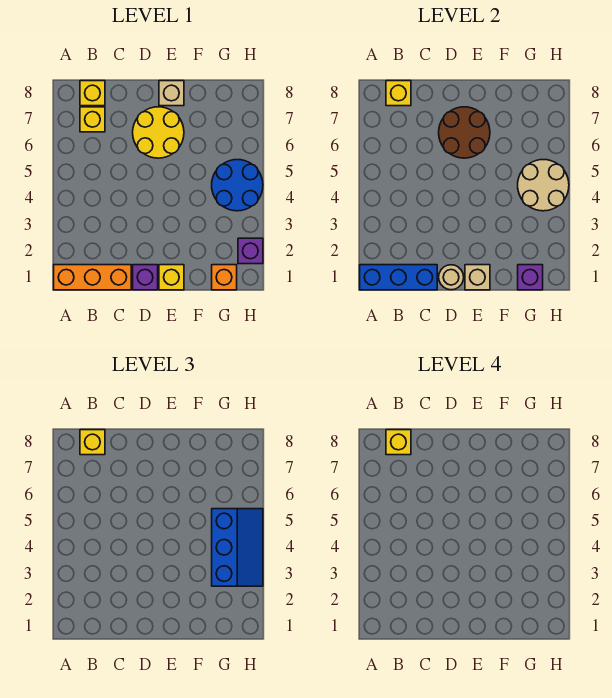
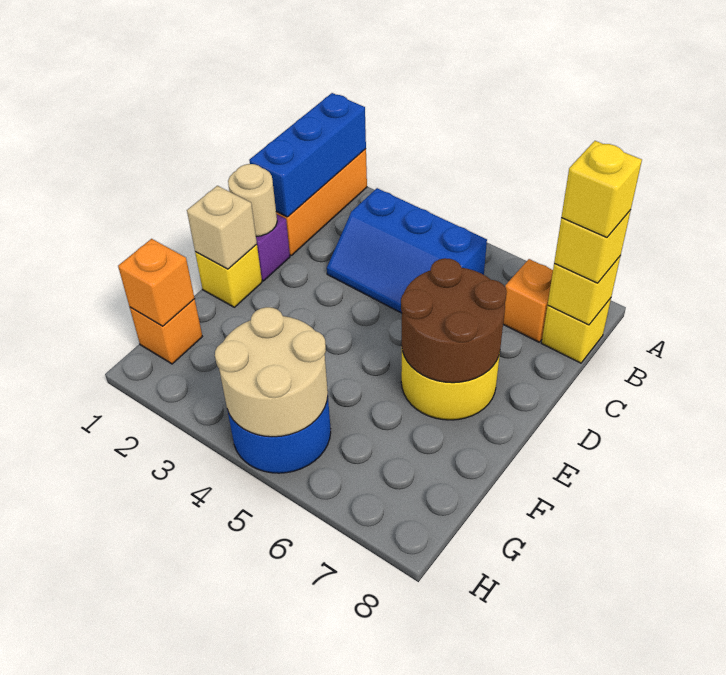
yellow brick B7 level 1 -> orange brick B7 level 1
tan brick E8 level 1 -> none
purple brick G1 level 2 -> orange brick G1 level 2
blue slope G3:H5 level 3 top G -> blue slope B3:C5 level 1 top B
purple brick H2 level 1 -> none

